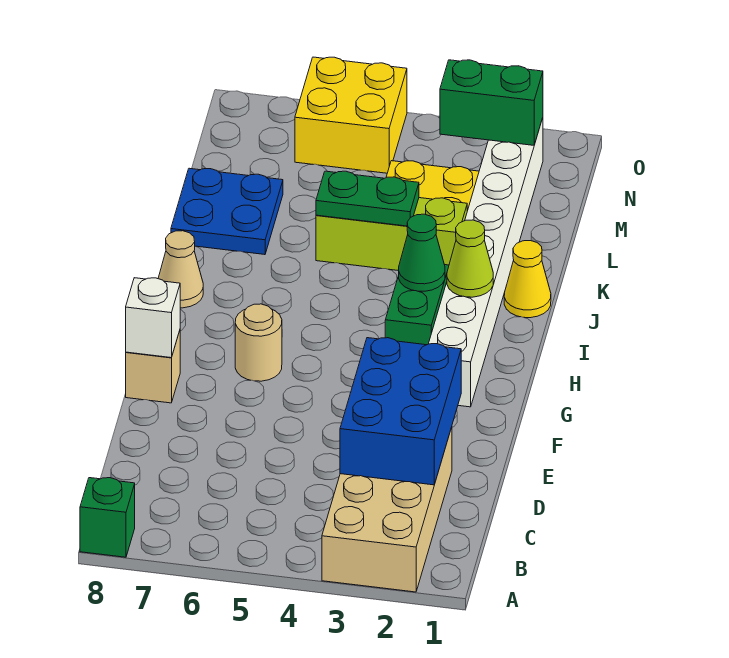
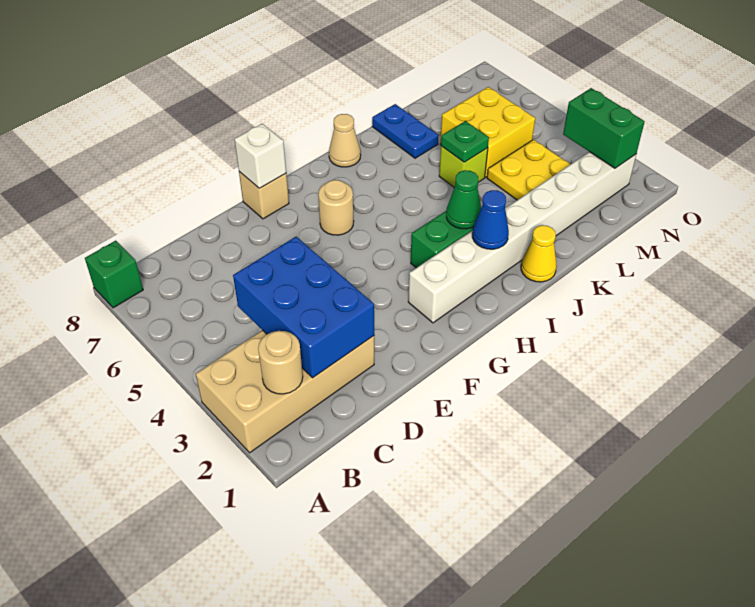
none -> tan round brick B2 level 2
blue brick C2:E3 level 2 -> blue brick C2:D4 level 2
lime cone I2 level 2 -> blue cone I2 level 2
lime brick K3:K5 level 1 -> lime brick K5 level 1
green plate K4:K5 level 2 -> green plate K5 level 2
blue plate K7:L8 level 1 -> blue plate K7:K8 level 1
yellow brick N5:O6 level 1 -> yellow brick L5:M6 level 1

